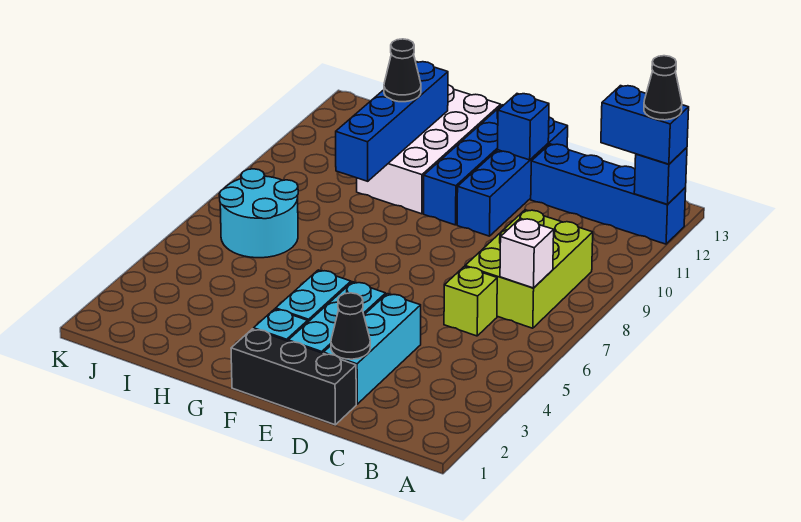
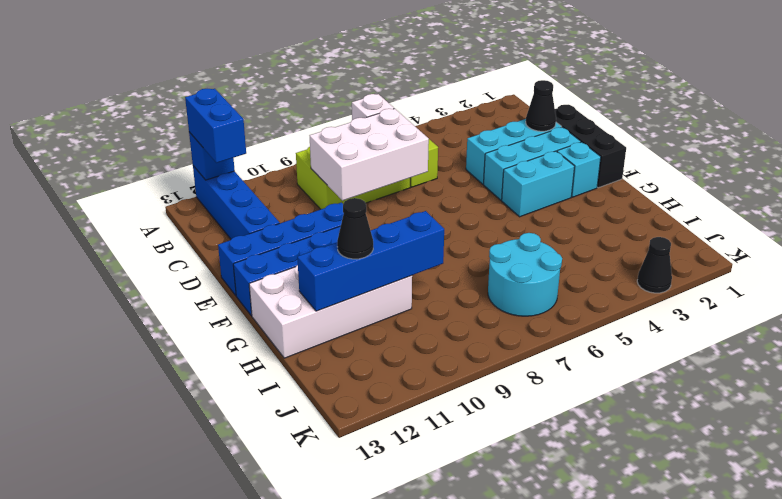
black cone A12 level 4 -> black cone K3 level 1
none -> white brick C7:D9 level 2
blue brick E12 level 2 -> none

